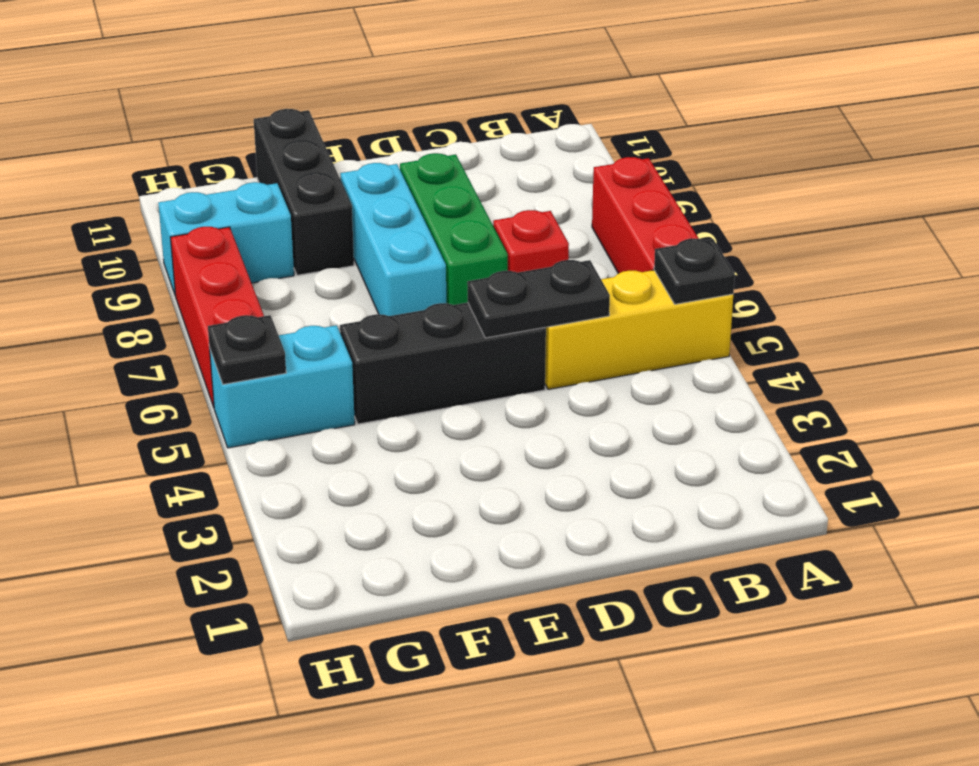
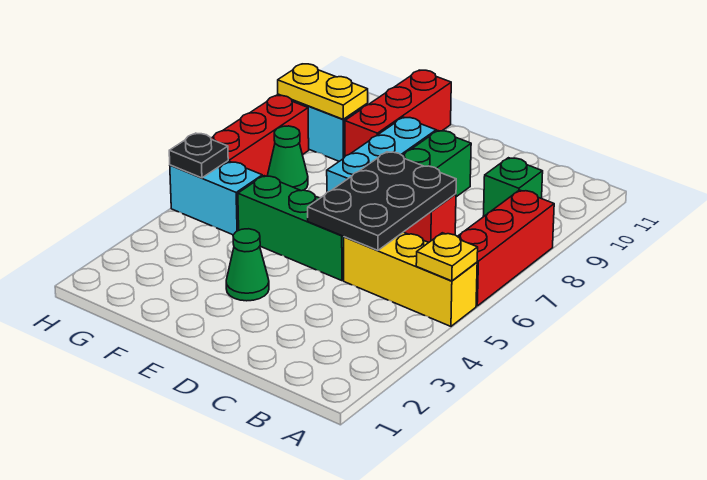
black plate A5 level 2 -> yellow plate A5 level 2
none -> green brick B9 level 1
black plate C5:D5 level 2 -> black plate C5:D7 level 2
black brick D5:F5 level 1 -> green brick D5:F5 level 1
none -> green cone E3 level 1
black brick F9:F11 level 1 -> red brick F9:F11 level 1
none -> green cone G7 level 1
none -> yellow plate G9:H9 level 2

